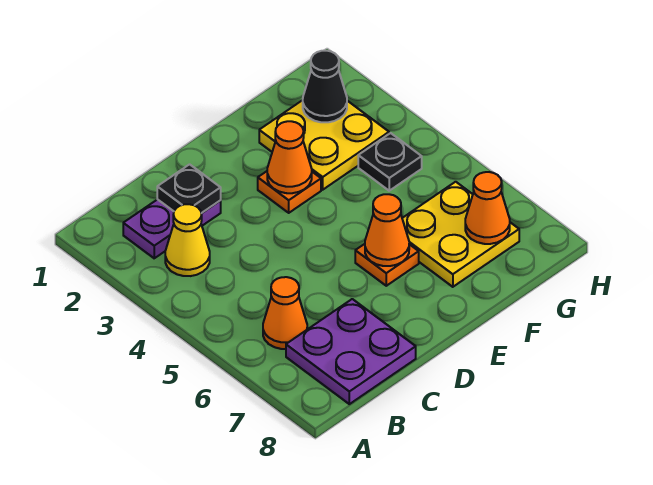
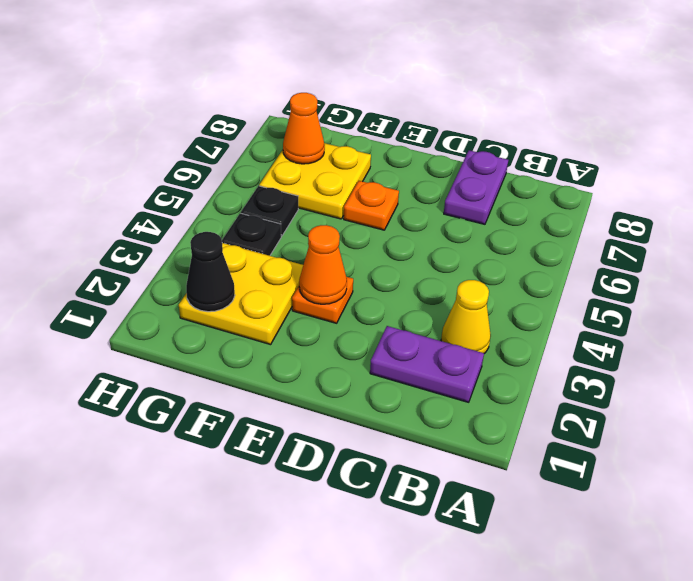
orange cone B6 level 1 -> none
purple plate B7:C8 level 1 -> purple plate C7:C8 level 1
black plate C2 level 2 -> black plate G5 level 1
orange cone E6 level 2 -> none

